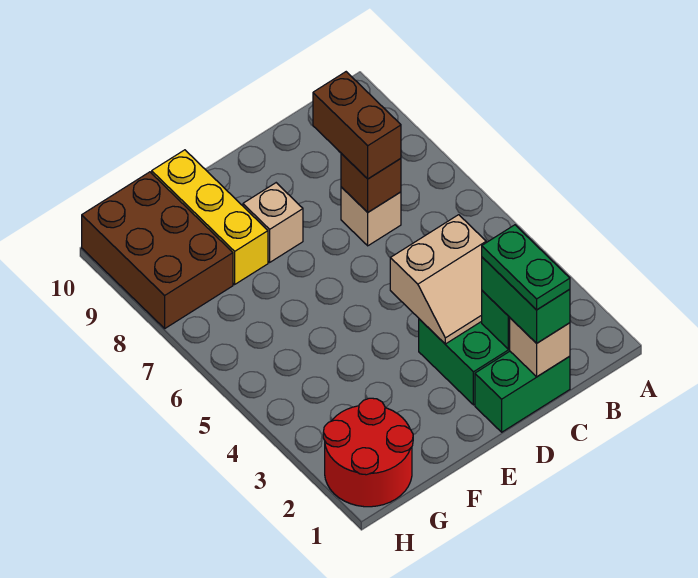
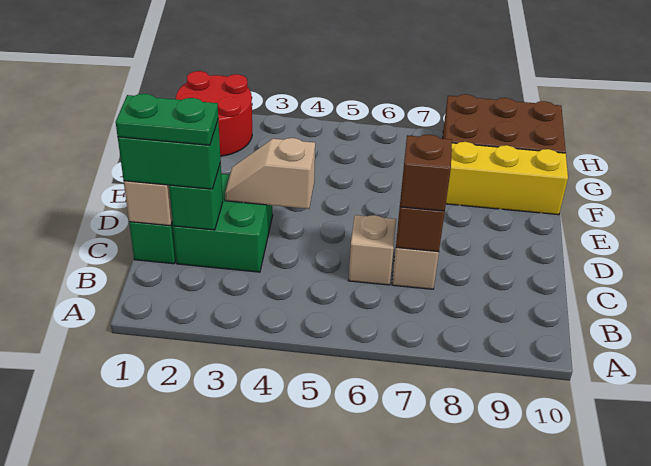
tan slope C3:D4 level 2 top 4 -> tan slope D3:D4 level 2 top 4
brown brick C7:C8 level 3 -> brown brick C7 level 3
tan brick E8 level 1 -> tan brick C6 level 1

